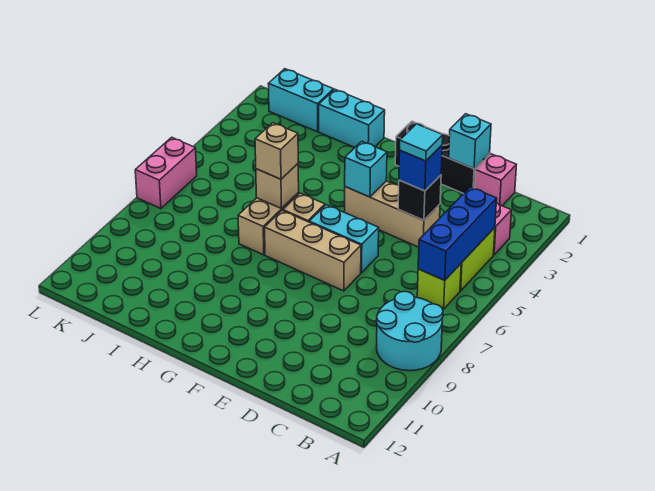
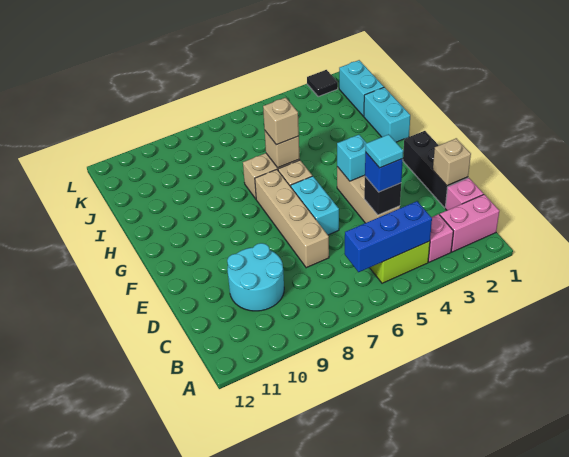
cyan round brick A8:B9 level 1 -> cyan round brick C9:D10 level 1
lime brick B6 level 1 -> none
cyan brick D1 level 2 -> tan brick D1 level 2
tan brick E7:G7 level 1 -> tan brick D7:G7 level 1
none -> black tile L2 level 1
pink brick L6:L7 level 1 -> pink brick B1:B2 level 1

